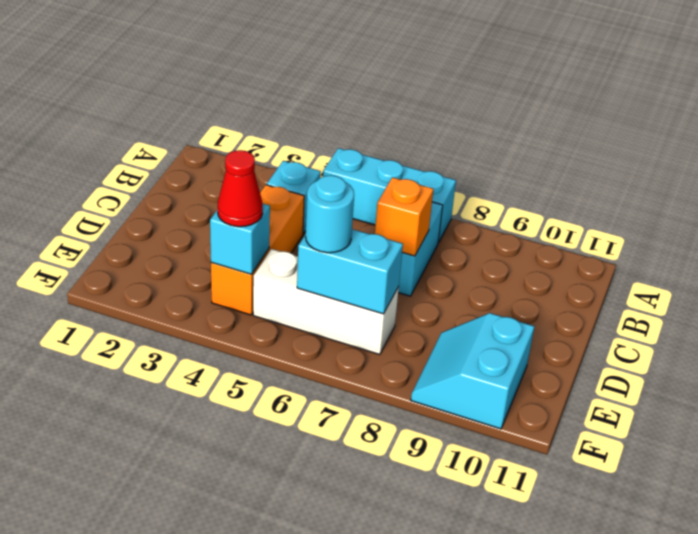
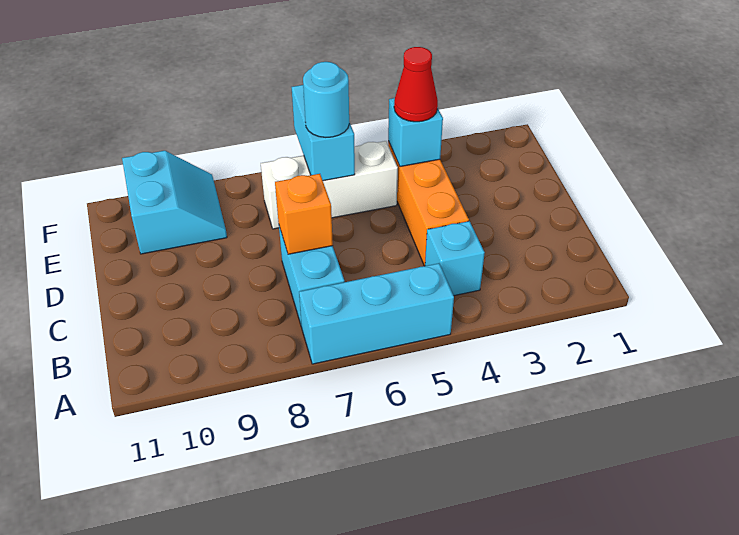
cyan brick E6:E7 level 2 -> cyan brick E6:F6 level 2

